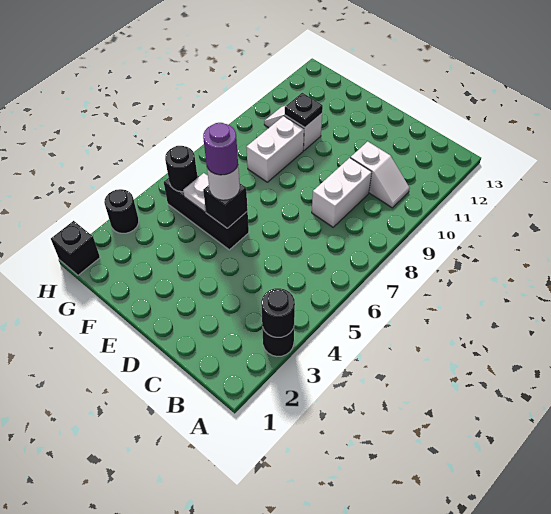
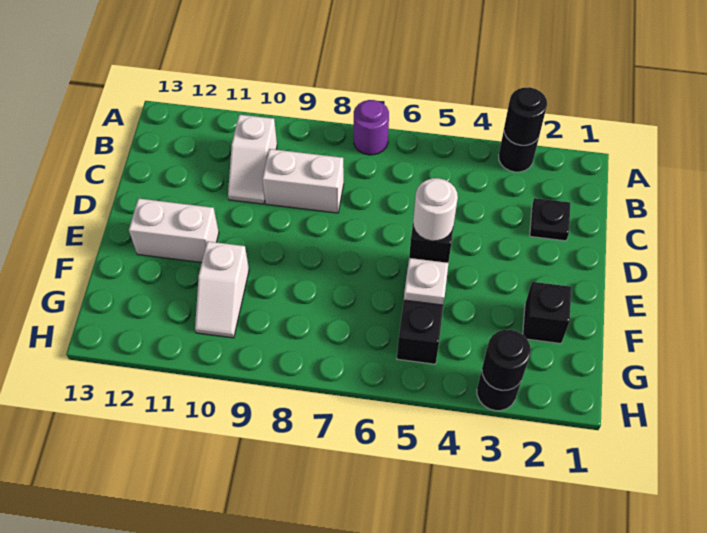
white slope B10:C10 level 1 top C -> white slope B10:C10 level 1 top B
purple round brick E5 level 4 -> purple round brick A7 level 1
white brick F8:F9 level 1 -> white brick E11:E12 level 1
black plate F10 level 2 -> black plate C2 level 1
black round brick G5 level 2 -> black round brick H3 level 2
black brick H1 level 1 -> black brick F2 level 1

